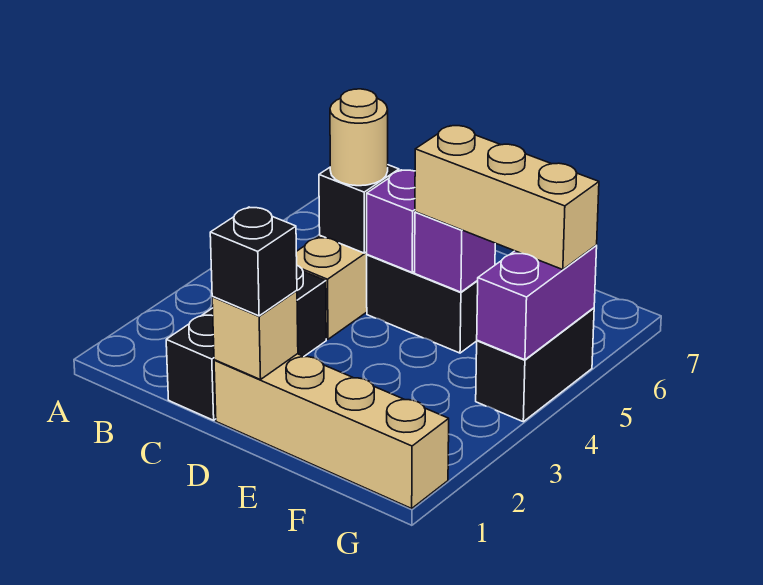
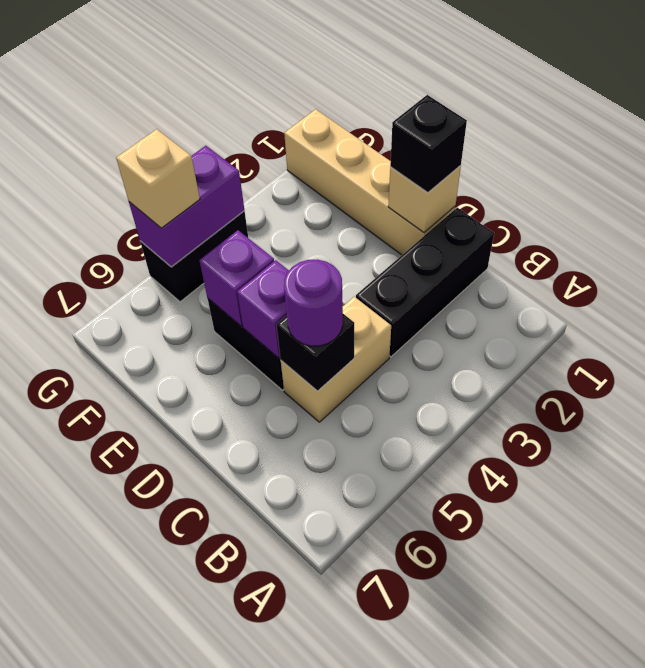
tan round brick C5 level 3 -> purple round brick C5 level 3
tan brick E5:G5 level 3 -> tan brick G5 level 3

